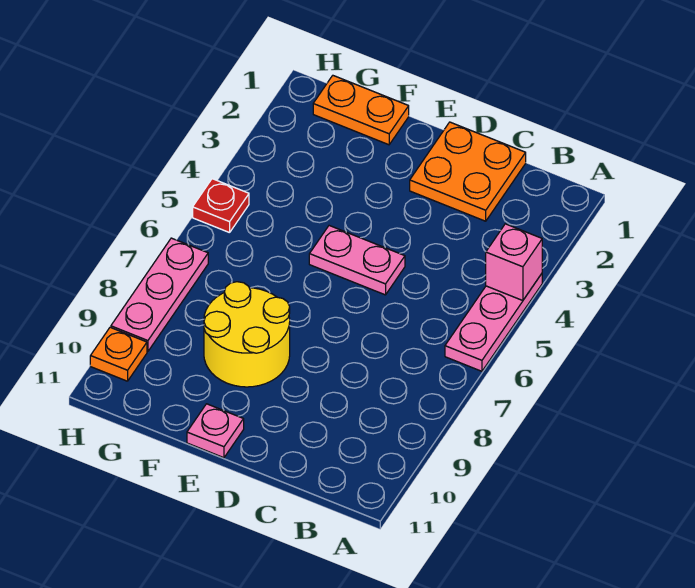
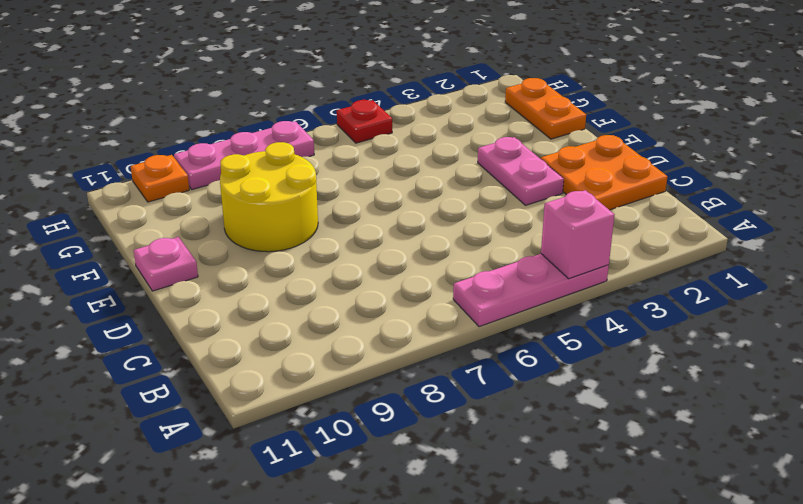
pink plate D5:E5 level 1 -> pink plate D3:E3 level 1

